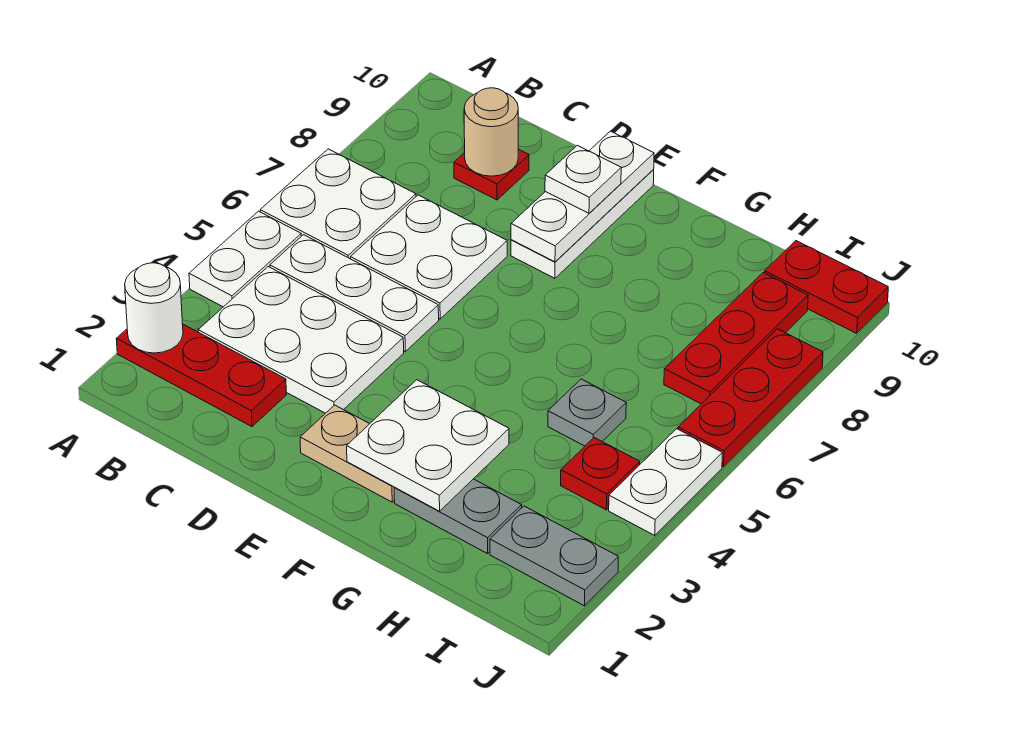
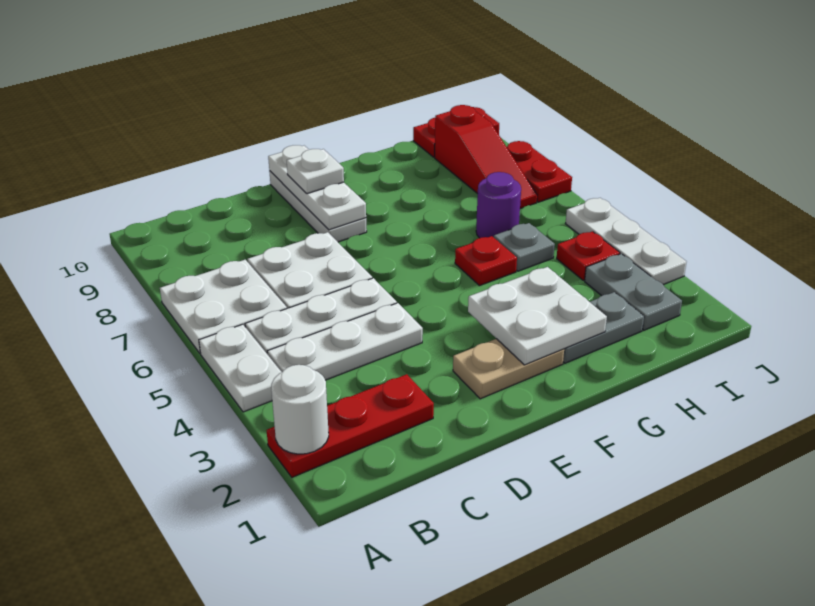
white plate B3:D4 level 1 -> white plate B4:D4 level 1
red plate C9 level 1 -> red plate G5 level 1
tan round brick C9 level 2 -> none
none -> purple round brick H6 level 1
grey plate I2:J2 level 1 -> grey plate I2:I3 level 1
red plate I7:I9 level 1 -> red slope I7:I9 level 1 top 9
white plate J4:J5 level 1 -> white plate J3:J5 level 1
red plate J6:J8 level 1 -> red plate J7:J8 level 1

